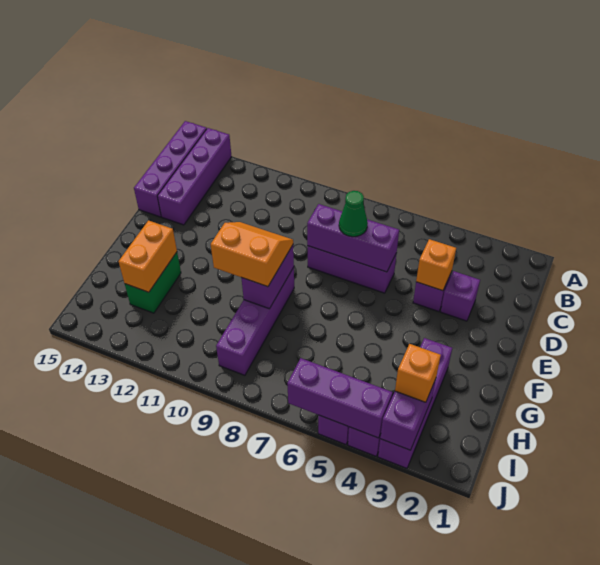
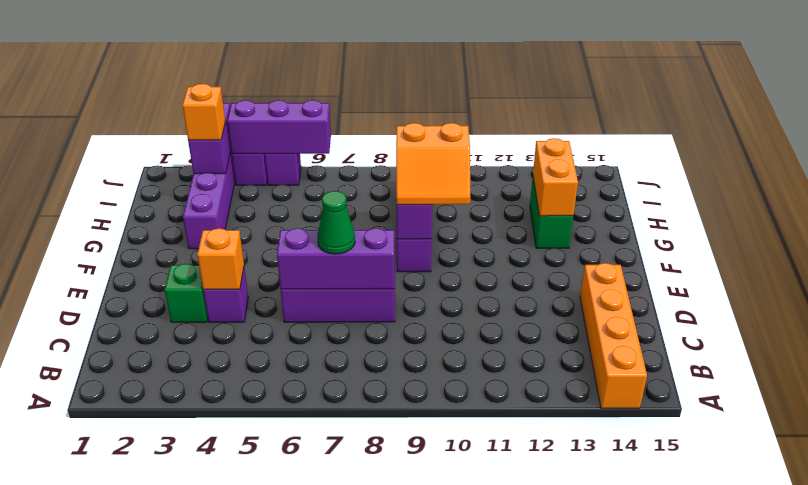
purple brick A14:D14 level 1 -> orange brick A14:D14 level 1
purple brick A15:D15 level 1 -> none
purple brick D3 level 1 -> green brick D3 level 1

